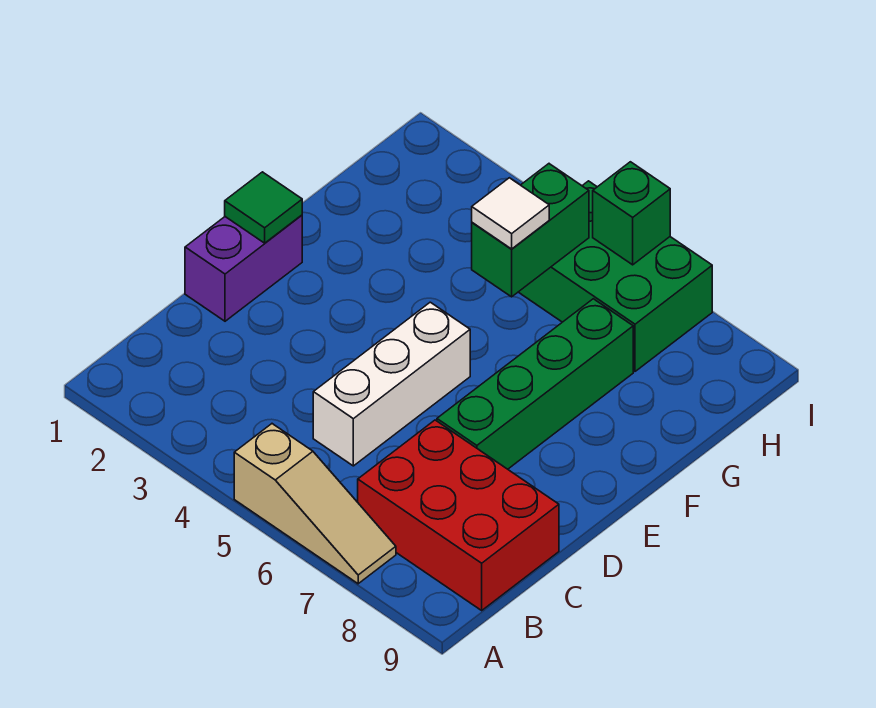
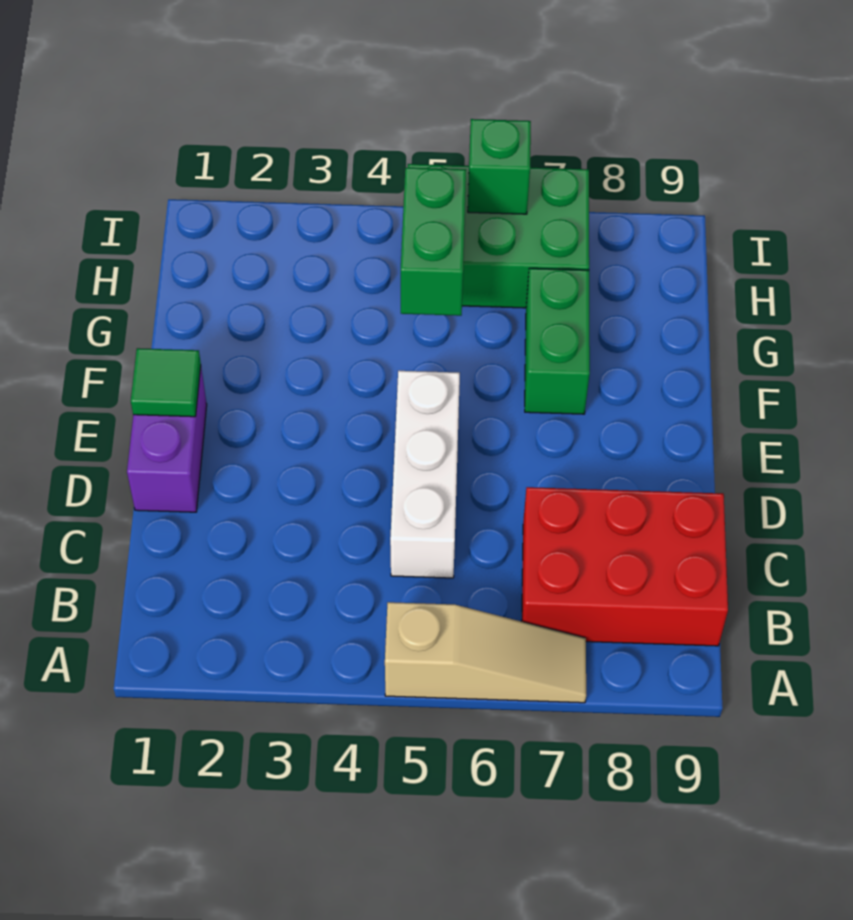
green brick D7:G7 level 1 -> green brick F7:G7 level 1
white tile G5 level 3 -> none

